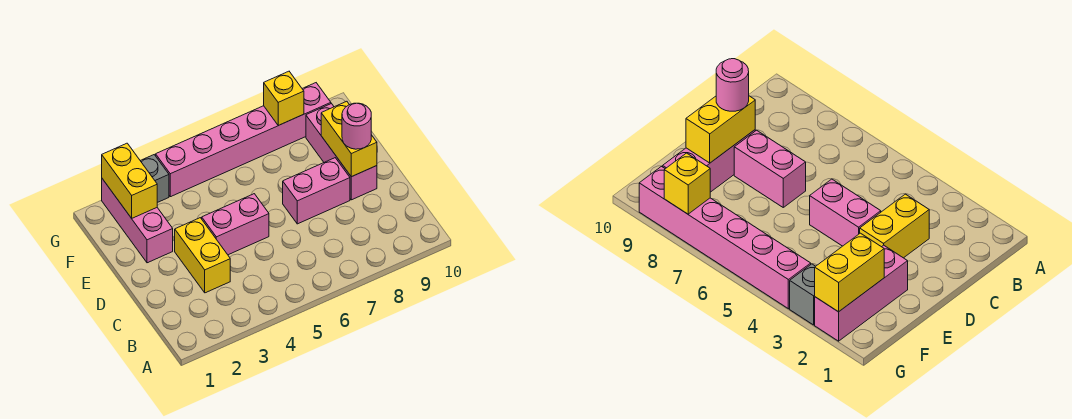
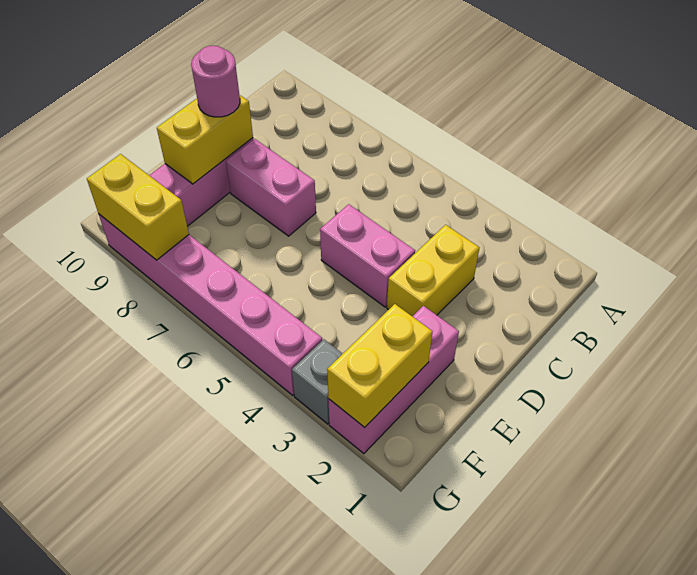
yellow brick G8 level 2 -> yellow brick G8:G9 level 2

